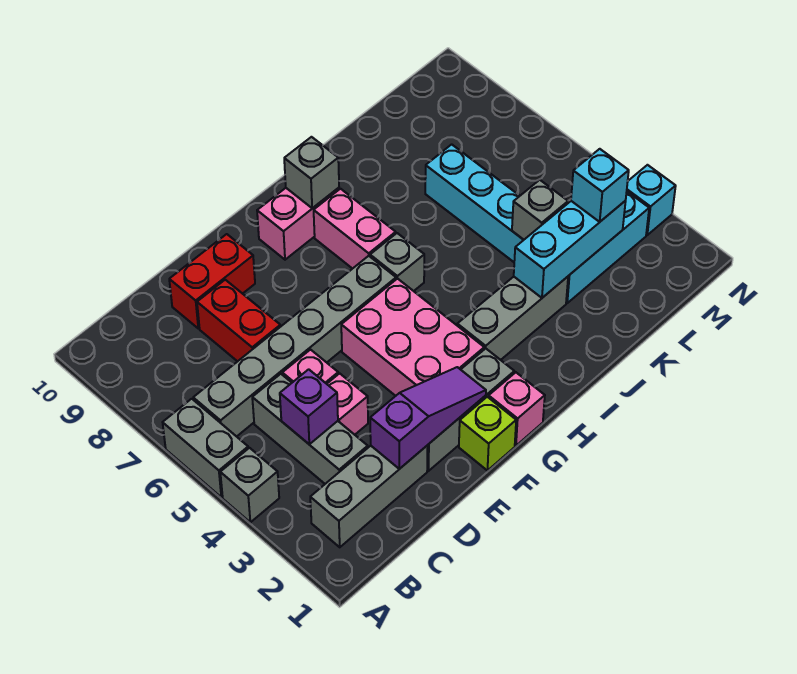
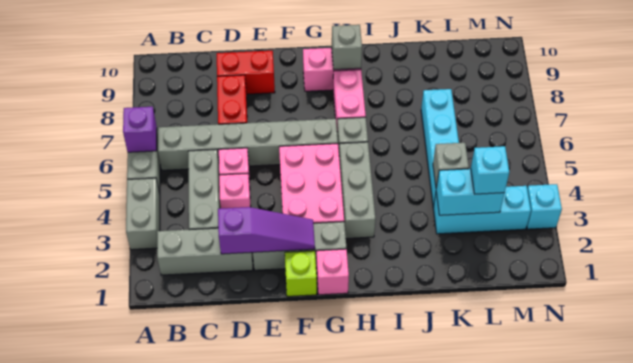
grey brick A4 level 1 -> grey brick A3:A4 level 1
purple brick C4 level 2 -> purple brick A6 level 2
grey brick H3:J3 level 1 -> grey brick H3:H5 level 1
cyan brick J3:L3 level 2 -> cyan brick K3:L3 level 2

